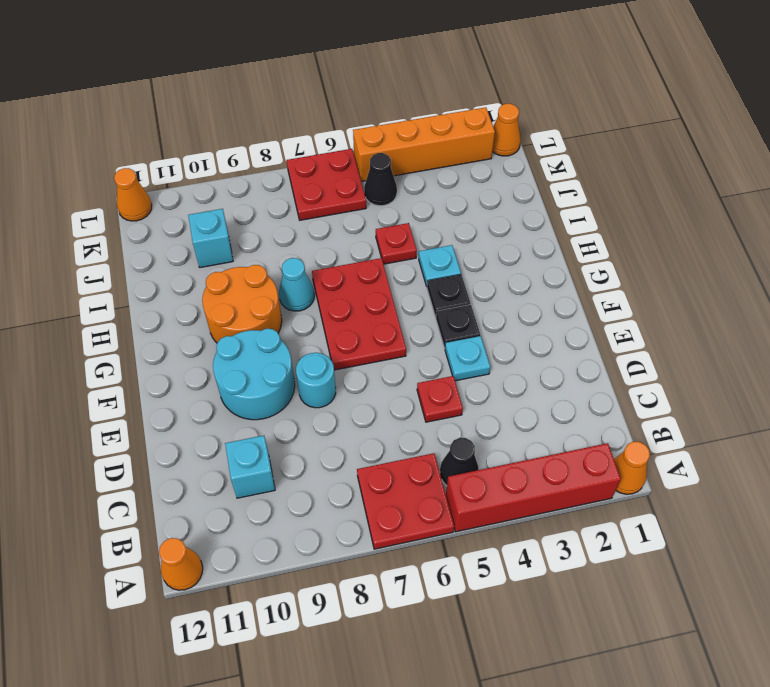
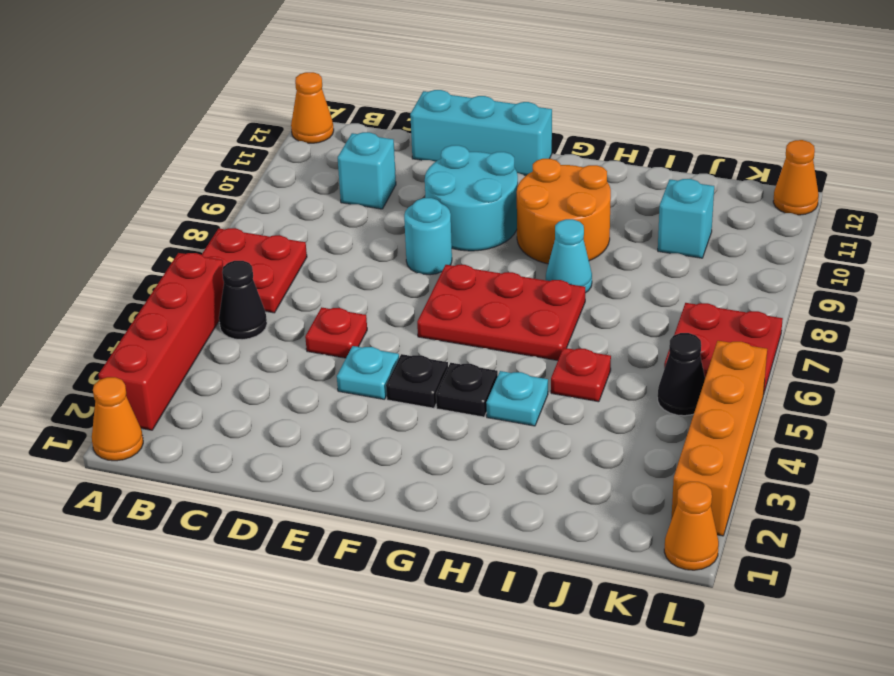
none -> cyan brick D12:F12 level 1

